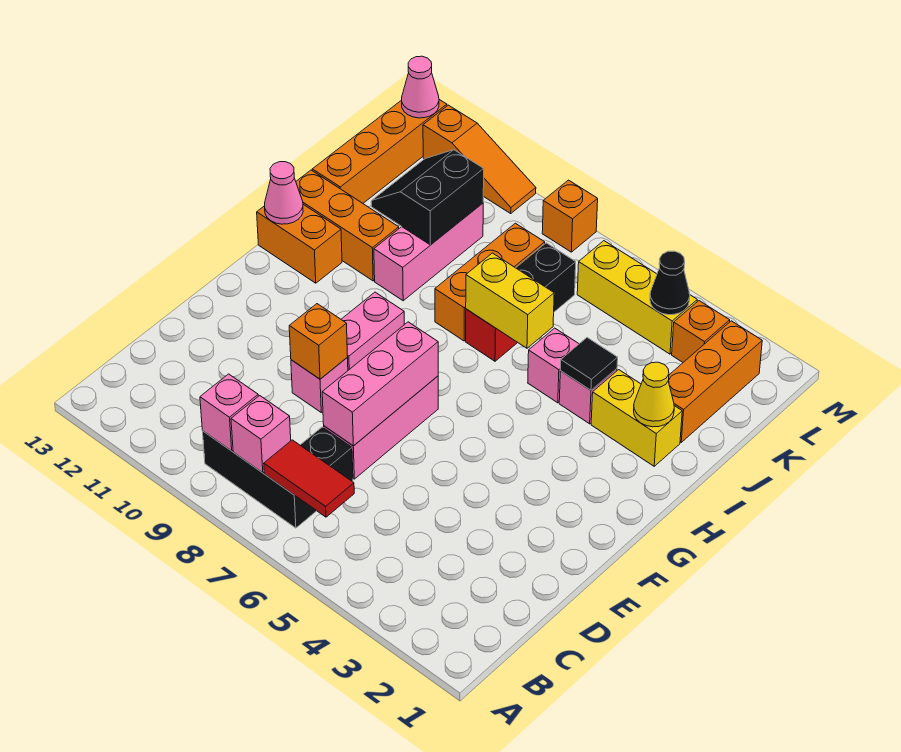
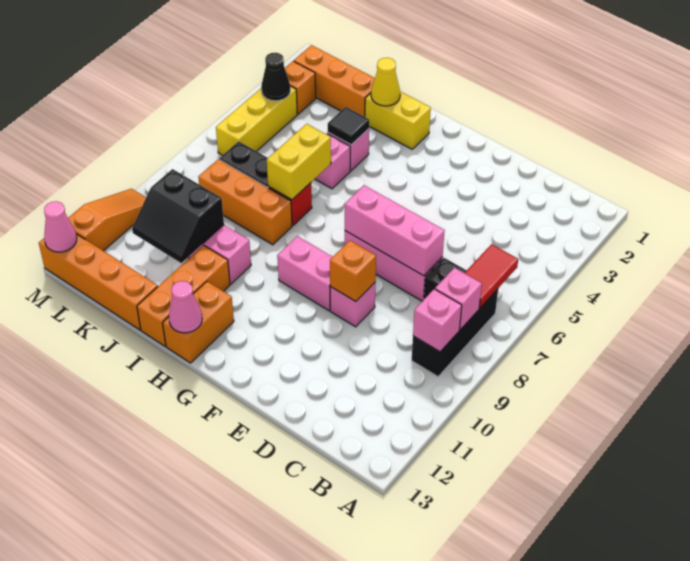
yellow brick I2:I3 level 1 -> yellow brick H2:I2 level 1
orange brick M8 level 1 -> none

